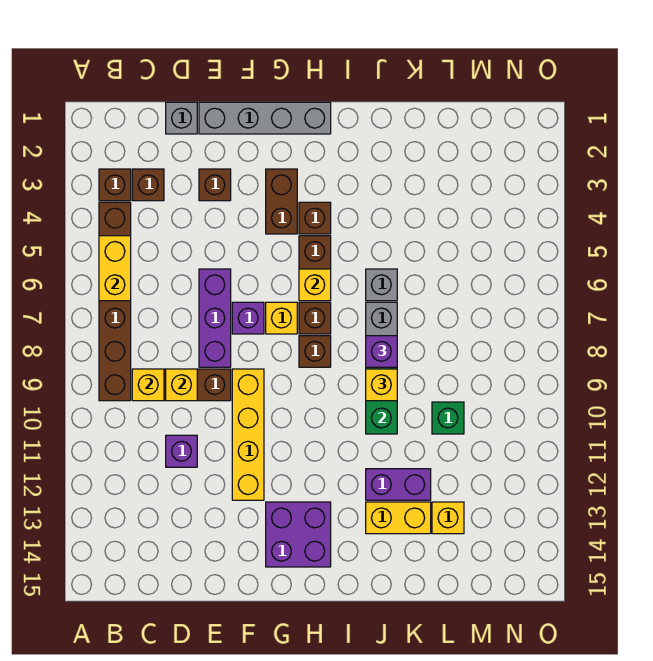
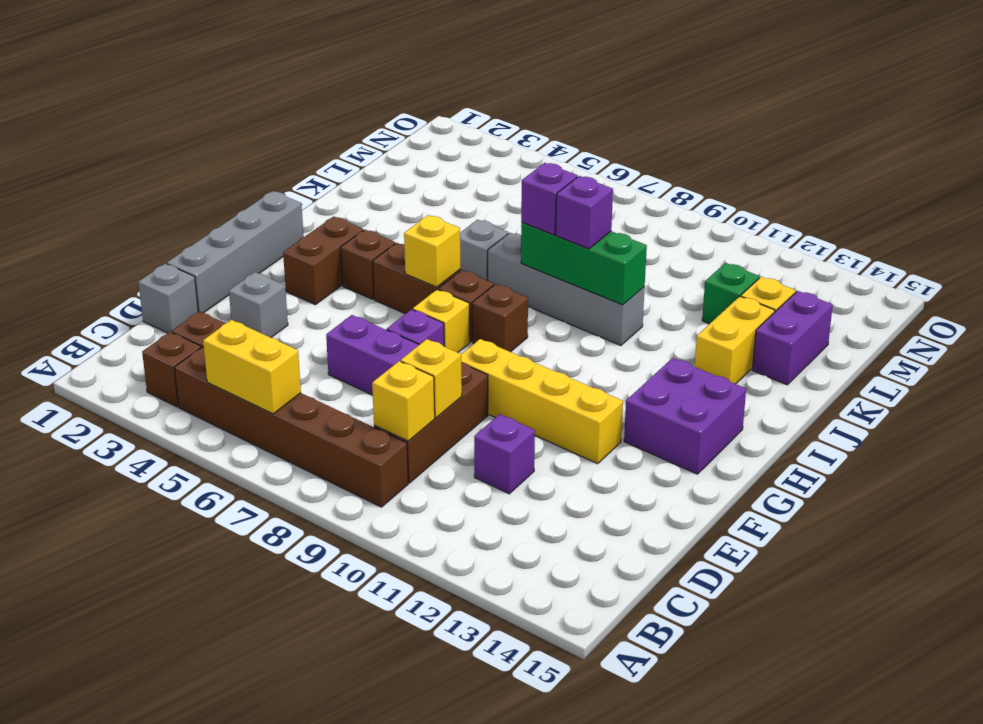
brown brick E3 level 1 -> grey brick E3 level 1
brown brick G3:G4 level 1 -> brown brick G3:H3 level 1
yellow brick J9 level 3 -> purple brick J9 level 3
purple brick J12:K12 level 1 -> purple brick K14:L14 level 1
green brick L10 level 1 -> green brick L12 level 1

